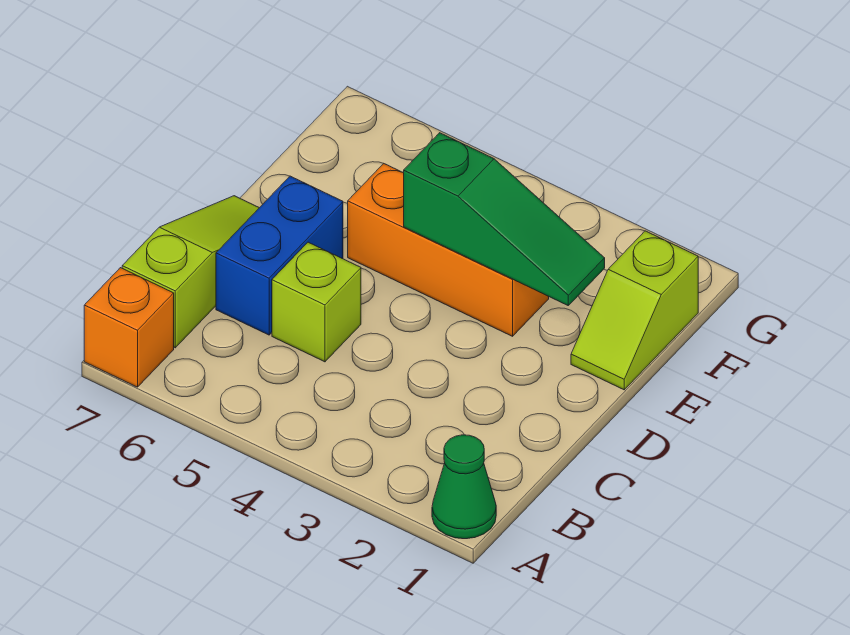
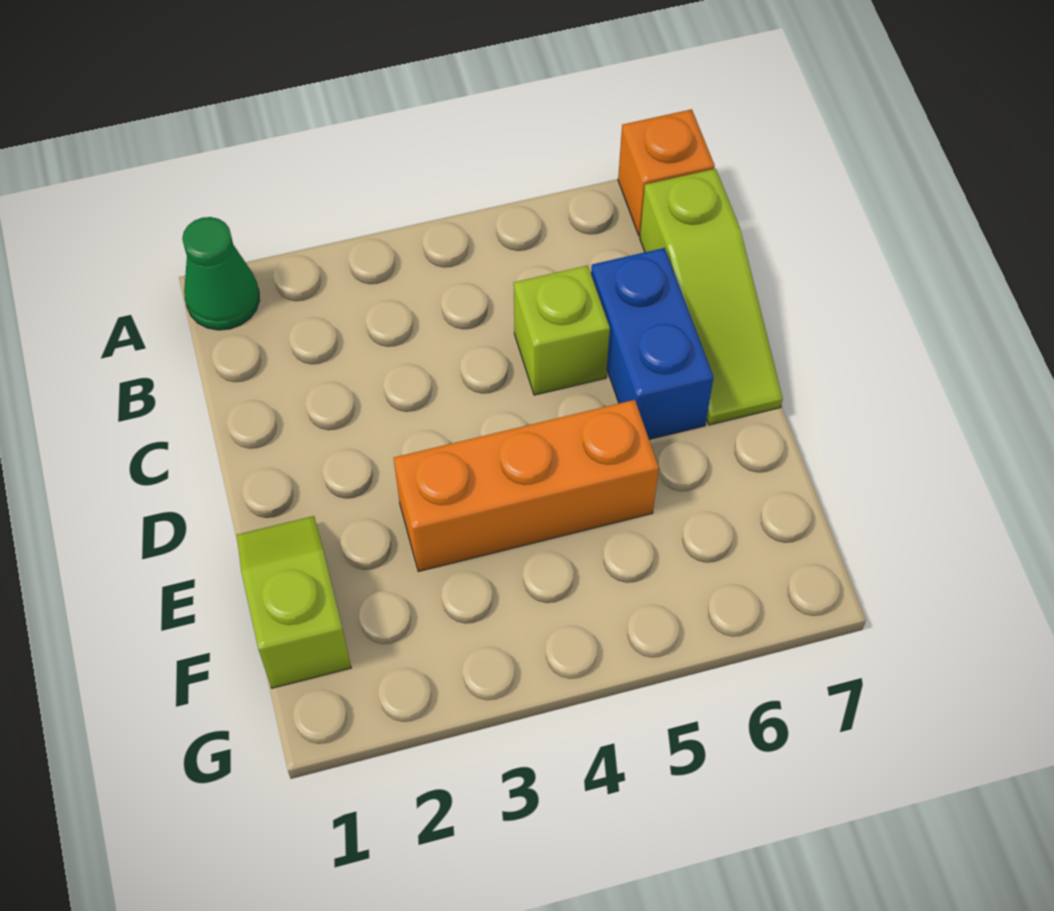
green slope E2:E4 level 2 top 4 -> none

